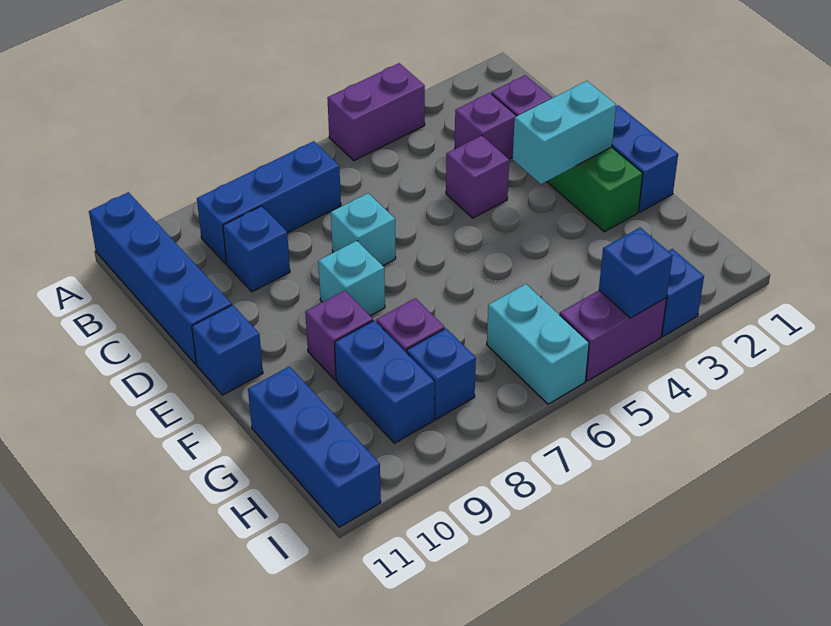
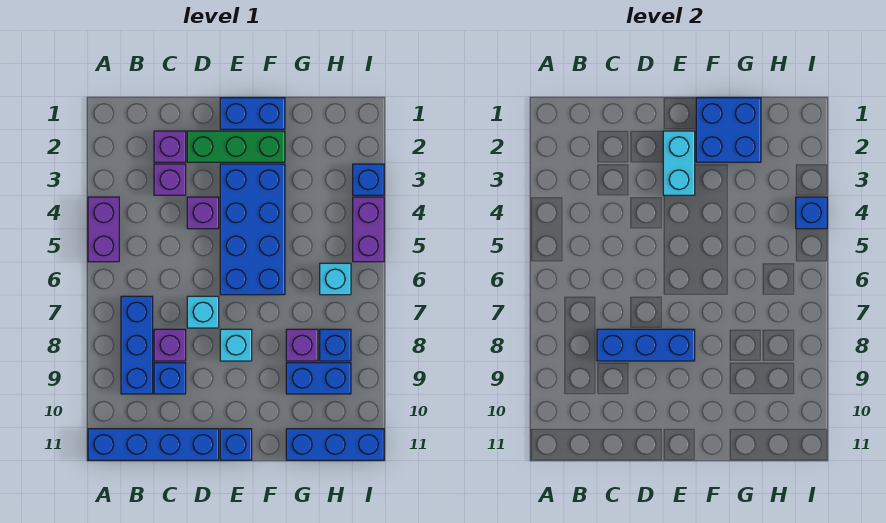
none -> blue brick C8:E8 level 2
none -> blue brick E3:F6 level 1
none -> blue brick F1:G2 level 2
purple brick F9 level 1 -> purple brick C8 level 1
cyan brick H6:I6 level 1 -> cyan brick H6 level 1

